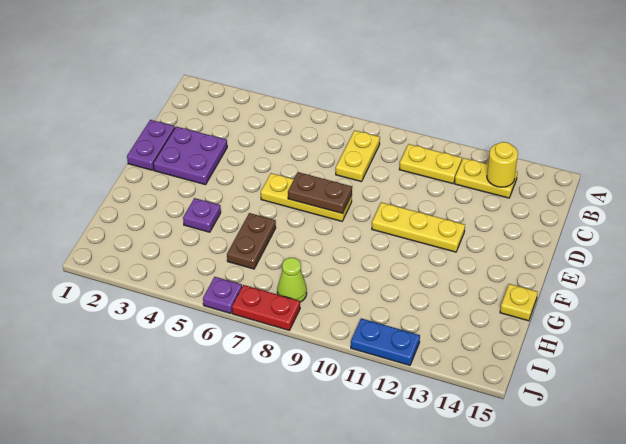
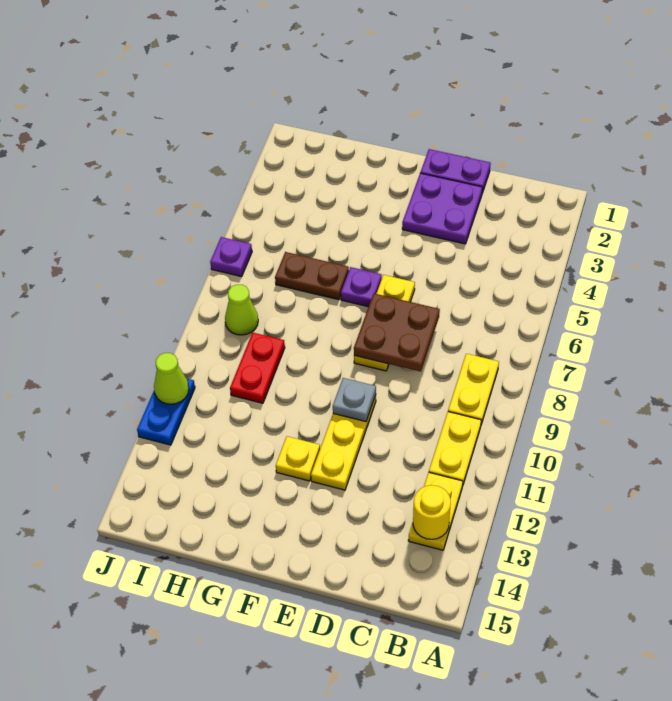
yellow plate B8:C8 level 1 -> yellow plate B8:B9 level 1
brown plate E7:E8 level 2 -> brown plate D7:E8 level 2
none -> grey plate E10 level 2
purple plate G4 level 1 -> purple plate F6 level 1
yellow plate G15 level 1 -> yellow plate F12 level 1
red plate J7:J8 level 1 -> red plate H9:H10 level 1
none -> lime cone J11 level 2

